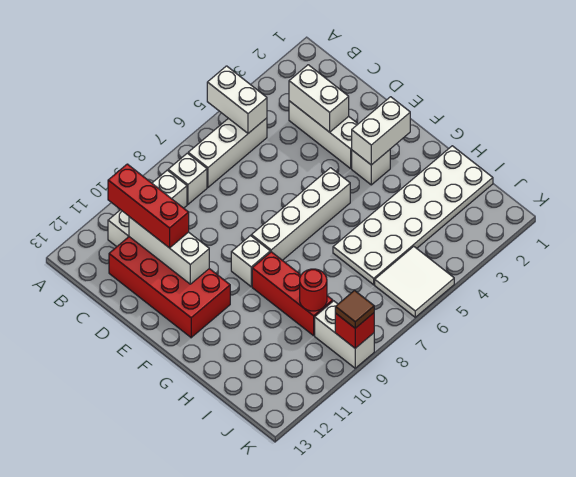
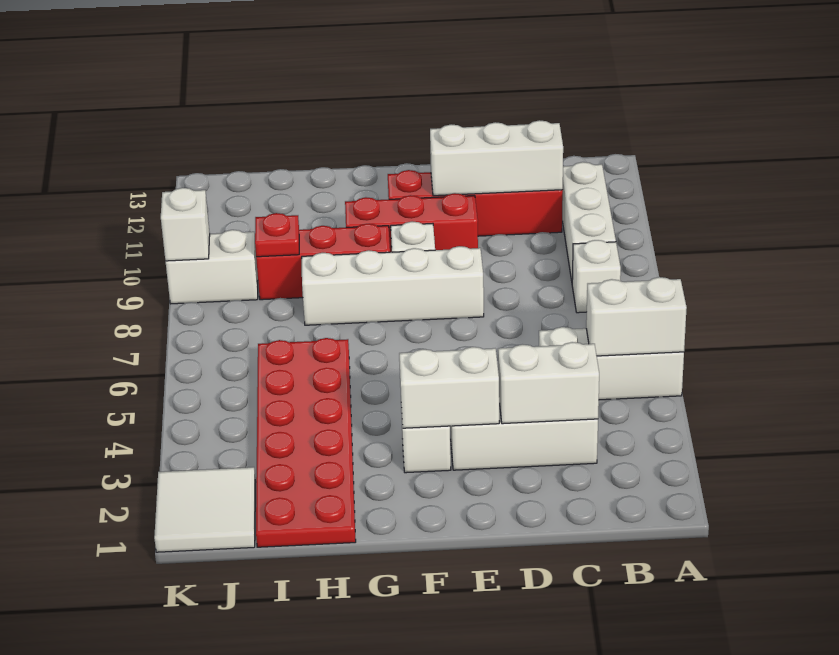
white brick B5:B7 level 1 -> white brick A5:C5 level 1
red brick B11:D11 level 3 -> red brick E10:G10 level 1
red brick C11:F12 level 1 -> red brick C11:F11 level 1
white brick F2:F3 level 2 -> white brick E3:F3 level 2
white brick F5:F8 level 1 -> white brick E8:H8 level 1
white plate H1:I6 level 1 -> red plate H1:I6 level 1
red round brick I9 level 2 -> red plate I9 level 2
white tile J5:K6 level 1 -> white tile J1:K2 level 1
red brick K9 level 2 -> white brick K9 level 2
brown tile K9 level 3 -> none

